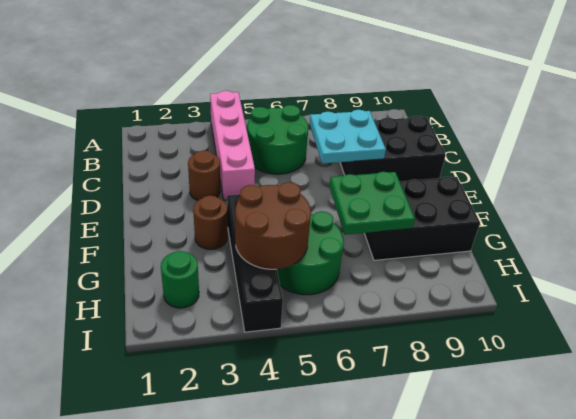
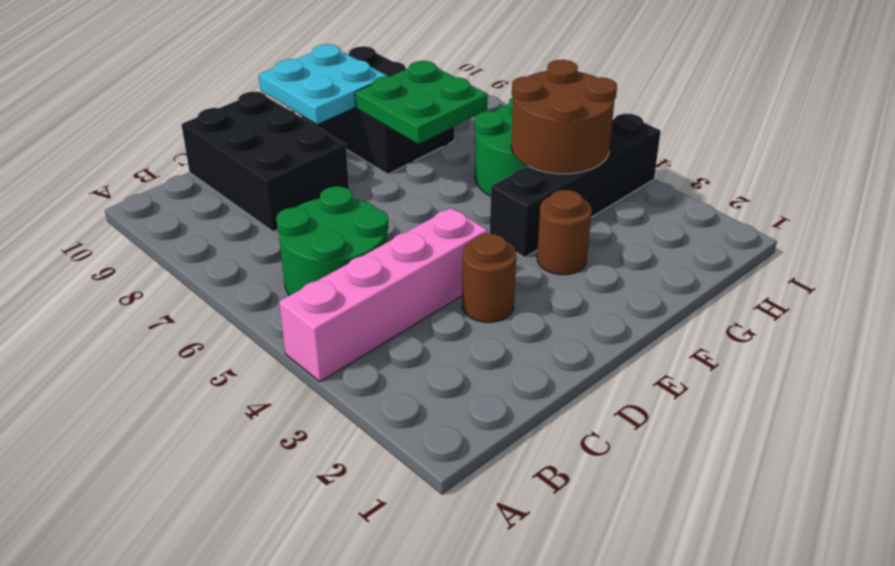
cyan plate C7:D8 level 2 -> cyan plate E9:F10 level 2
green round brick H2 level 1 -> none

